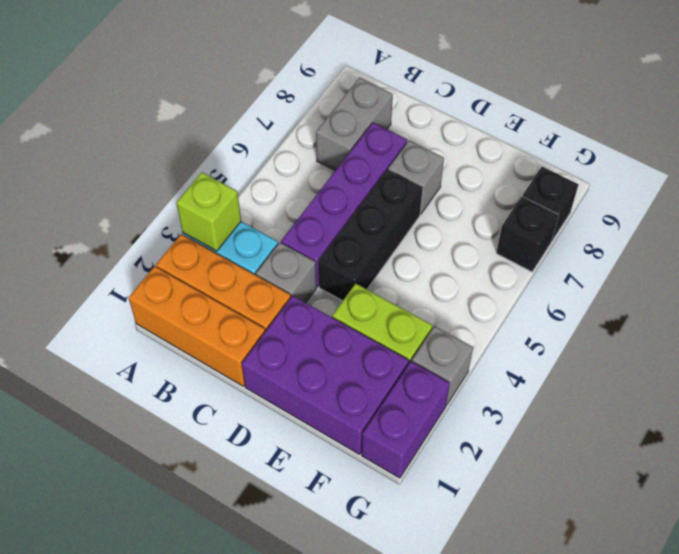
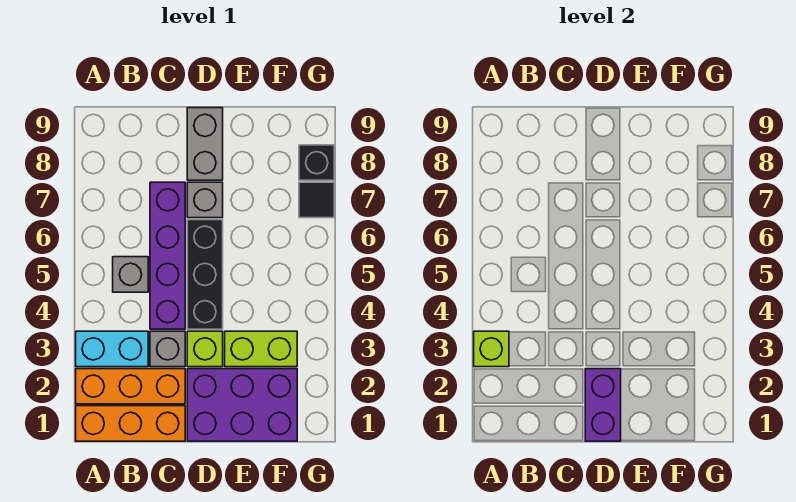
grey brick B7:B8 level 1 -> grey brick D8:D9 level 1
none -> lime brick D3 level 1
purple brick G1:G2 level 1 -> purple brick D1:D2 level 2
grey brick G3 level 1 -> grey brick B5 level 1
black brick G7 level 1 -> black tile G7 level 1

